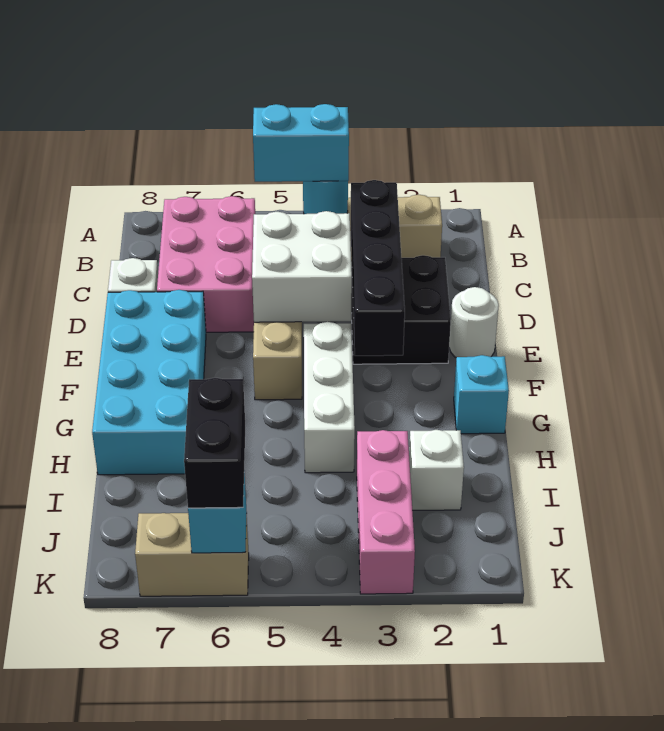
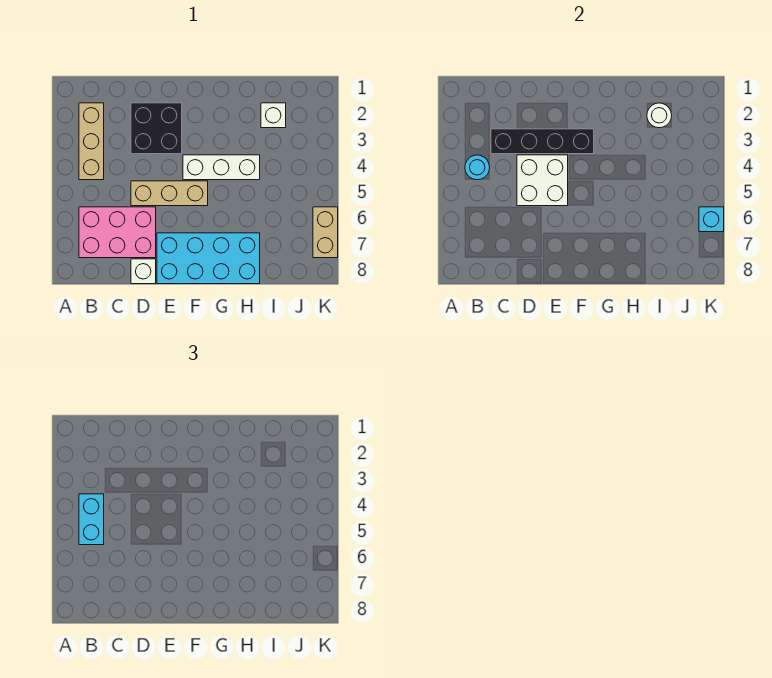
white round brick E1 level 1 -> white round brick I2 level 2
cyan brick G1 level 1 -> none
pink brick I3:K3 level 1 -> none
black brick J6:K6 level 3 -> none

